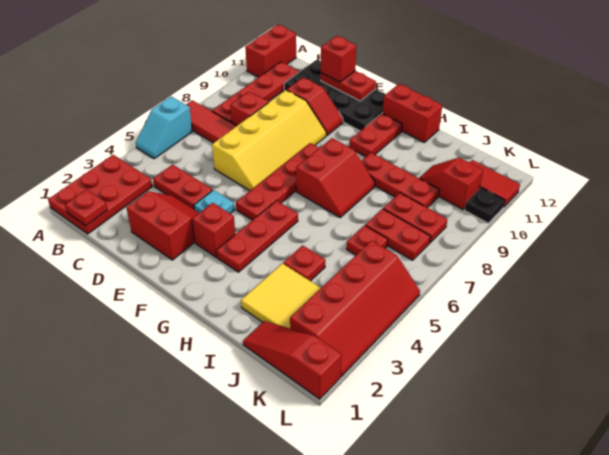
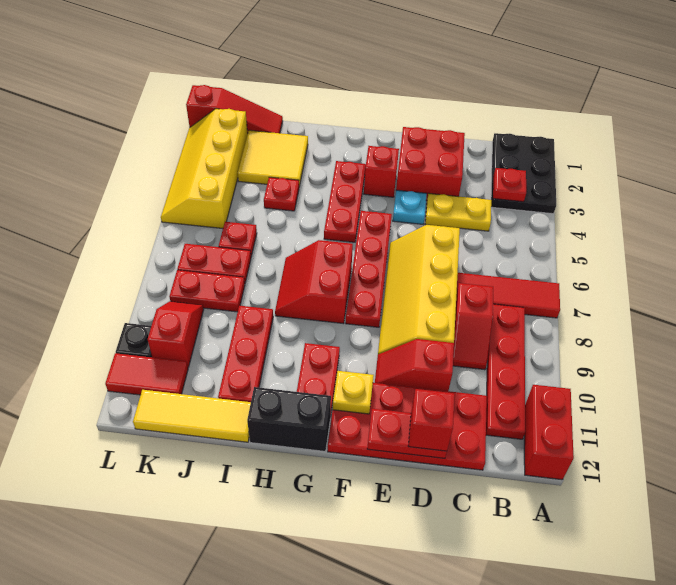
red plate A1:B3 level 1 -> black plate A1:B3 level 1
cyan slope A5:A6 level 1 top 6 -> none
red plate B1 level 2 -> red plate B3 level 2
red plate C4:D4 level 1 -> yellow plate C4:D4 level 1
black plate C11:F12 level 1 -> red plate C11:F12 level 1
red slope D2:E3 level 1 top 2 -> red brick D2:E3 level 1
none -> yellow plate F11 level 2
red brick G12:H12 level 1 -> black brick G12:H12 level 1
red plate H9:J9 level 1 -> red plate I9:I11 level 1
none -> yellow tile I12:K12 level 1
red slope J10:K10 level 1 top K -> red slope K9:K10 level 1 top 10
red slope K2:L5 level 1 top K -> yellow slope K2:L5 level 1 top K

